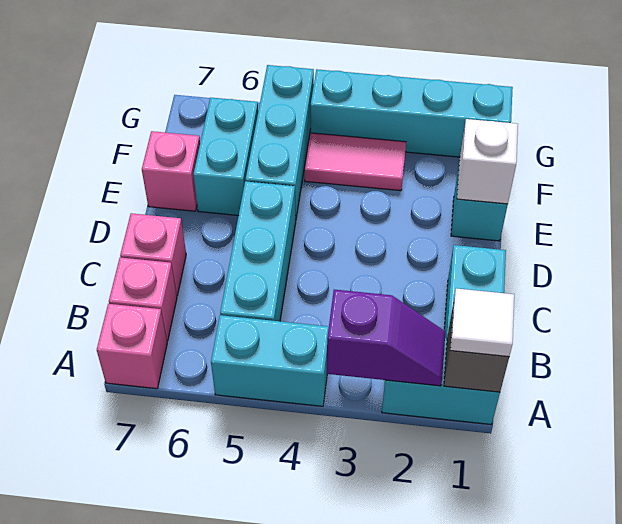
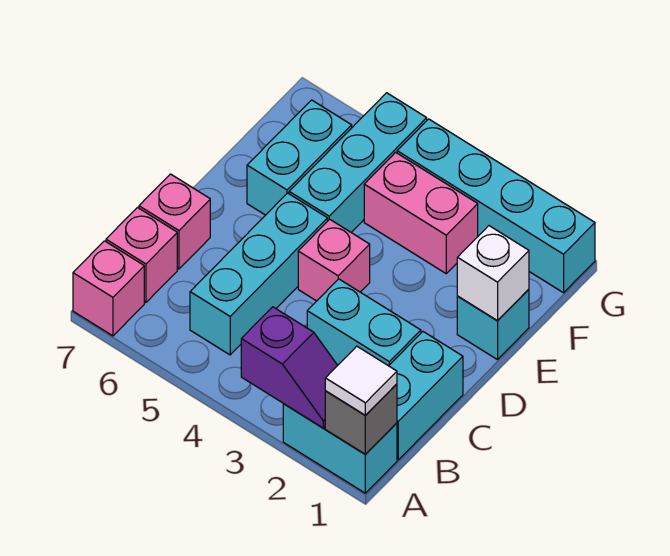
cyan brick A4:A5 level 1 -> cyan brick C2:C3 level 1
pink brick E7 level 1 -> pink brick D4 level 1
pink tile F3:F4 level 1 -> pink brick F3:F4 level 1

